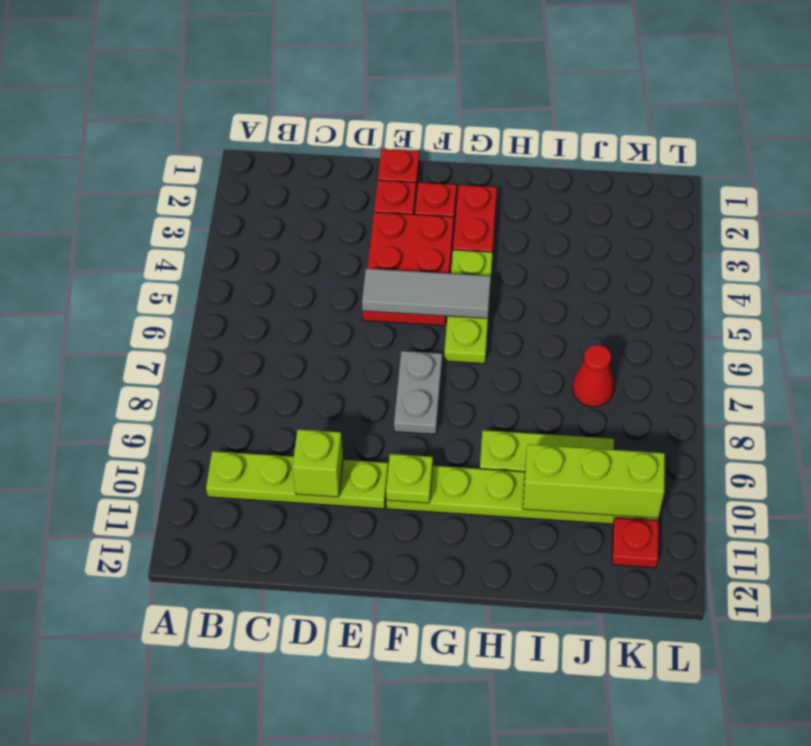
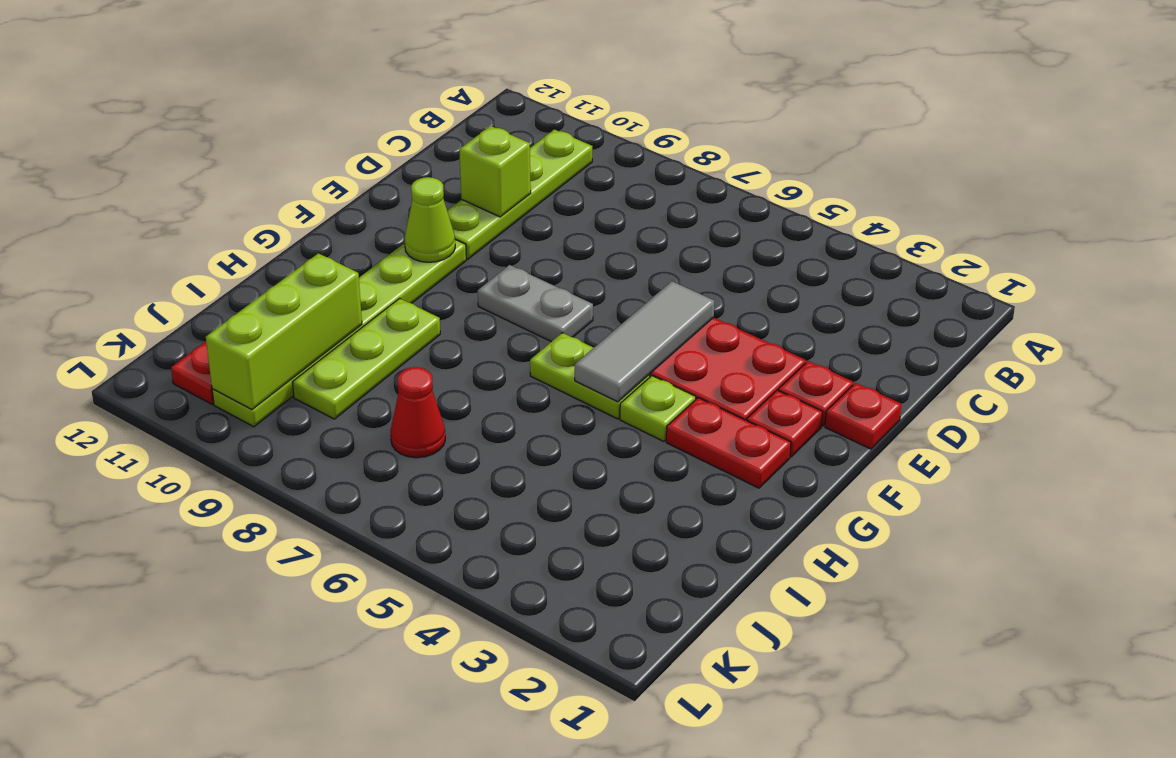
lime plate F10 level 2 -> lime cone F10 level 2

